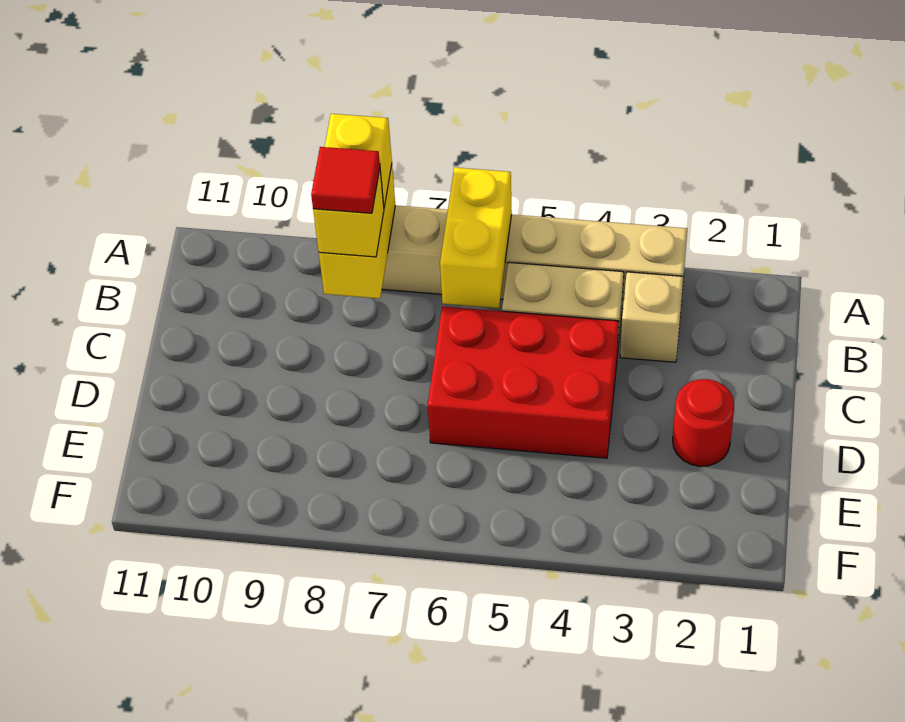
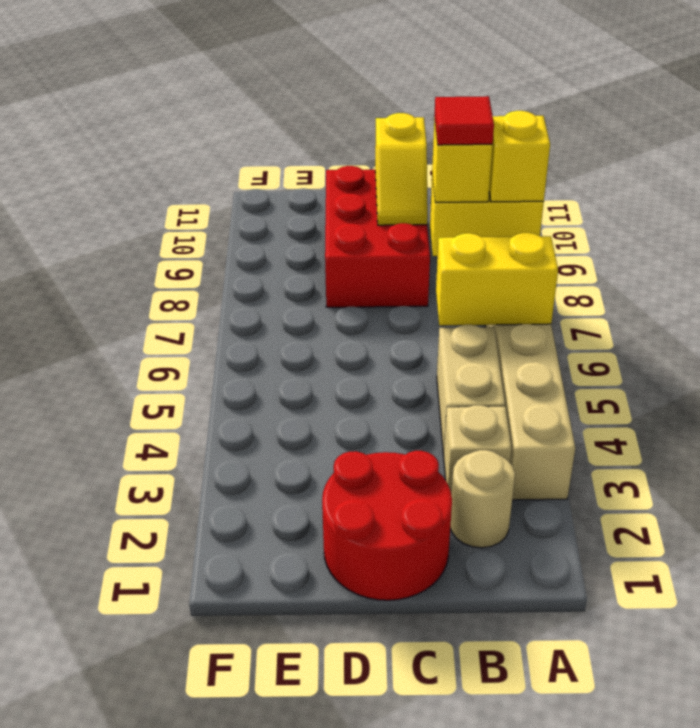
none -> tan round brick B2 level 1
red brick C4:D6 level 1 -> red brick C8:D10 level 1
none -> yellow slope C9:C10 level 2 top 10
red round brick D2 level 1 -> red round brick C1:D2 level 1

